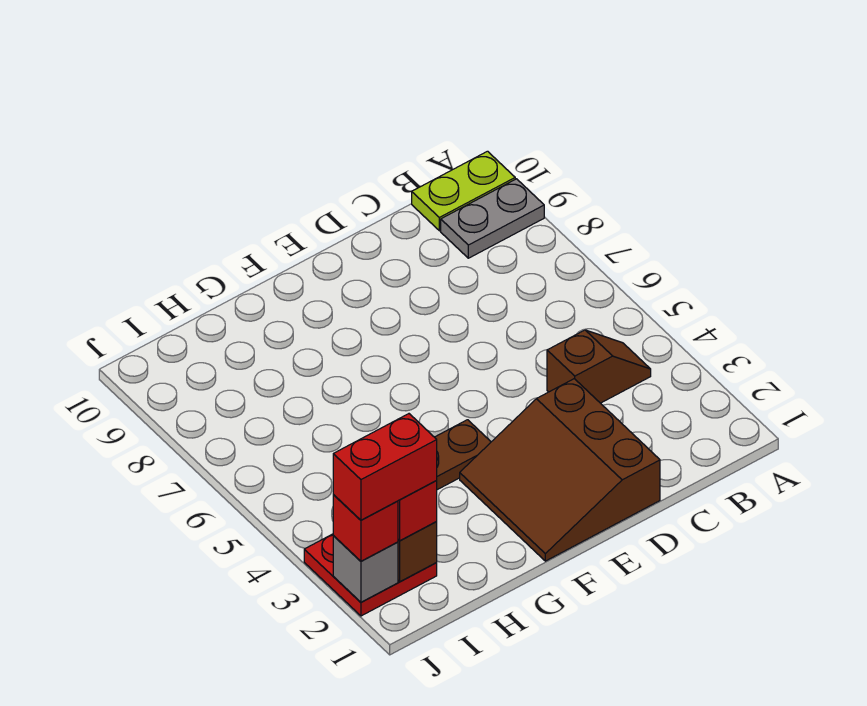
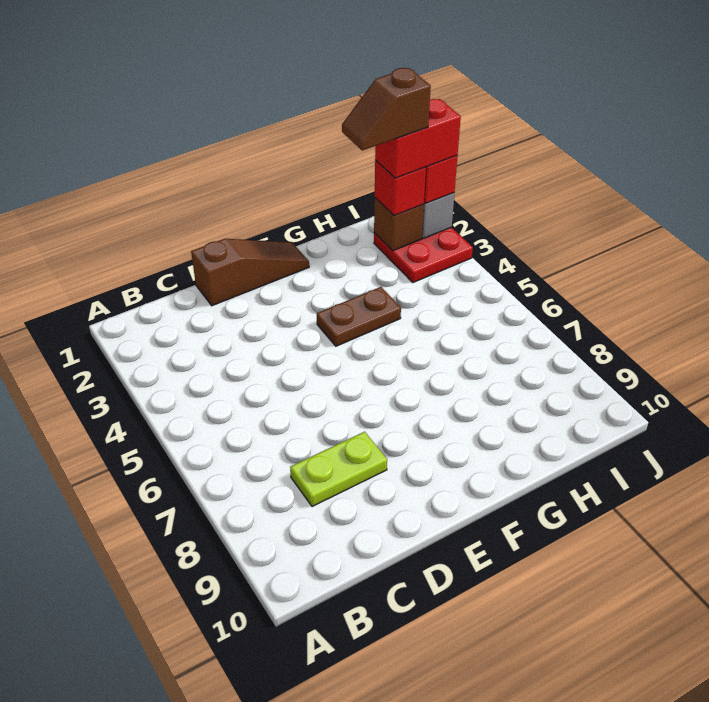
grey plate A9:B9 level 1 -> none
lime plate A10:B10 level 1 -> lime plate C8:D8 level 1
brown slope B4:C4 level 1 top C -> brown slope H2:I2 level 5 top I
brown slope D1:F3 level 1 top D -> brown slope D1:F1 level 1 top D

